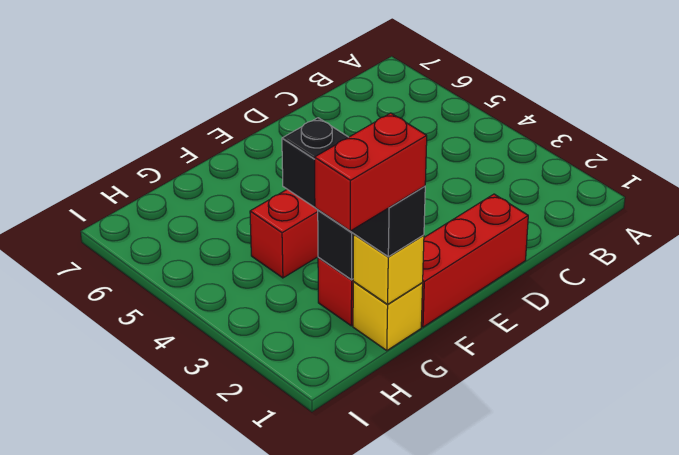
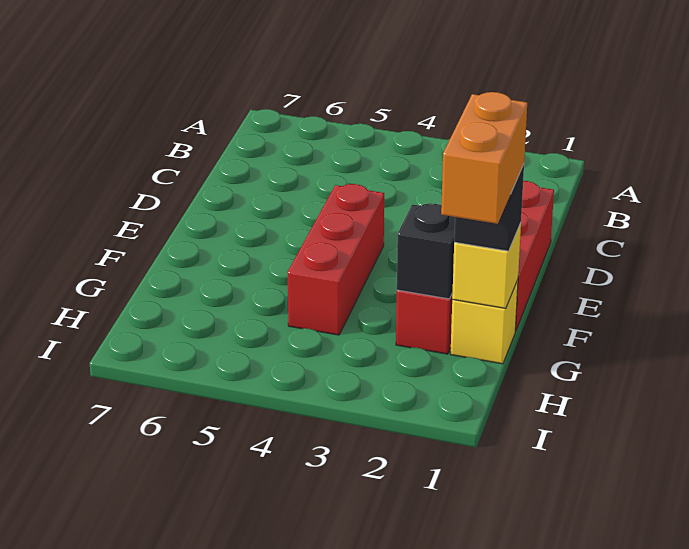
black brick G1:G3 level 3 -> black brick G1 level 3
red brick G1:H1 level 4 -> orange brick G1:H1 level 4

